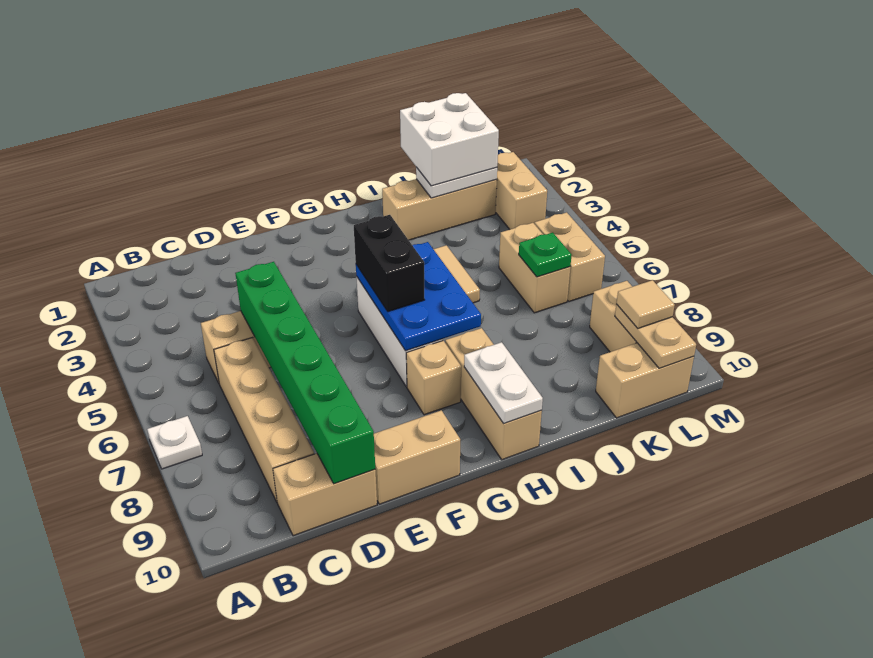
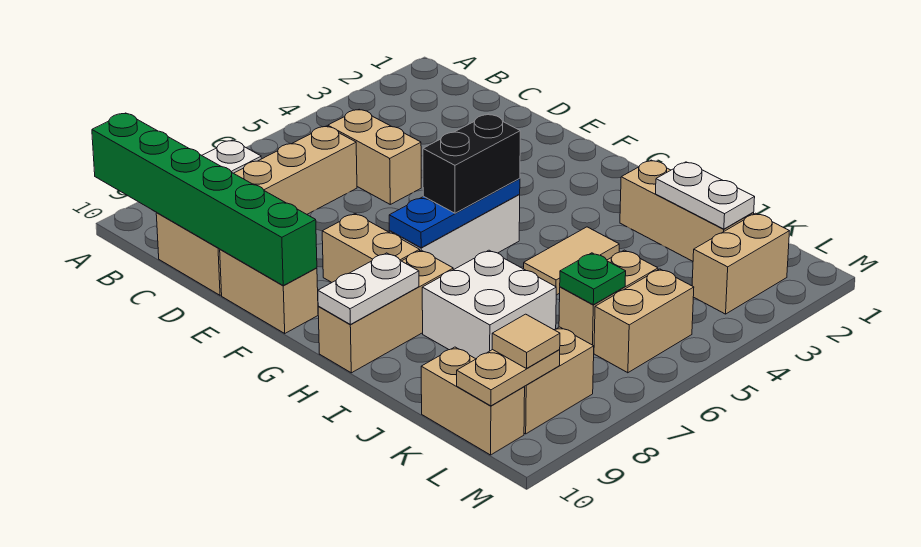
green brick D5:D10 level 2 -> green brick A10:F10 level 2
blue plate G5:H7 level 2 -> blue plate G5:G7 level 2
tan brick G8 level 1 -> tan brick F8:G8 level 1
white brick J1:K2 level 3 -> white brick I7:J8 level 1

